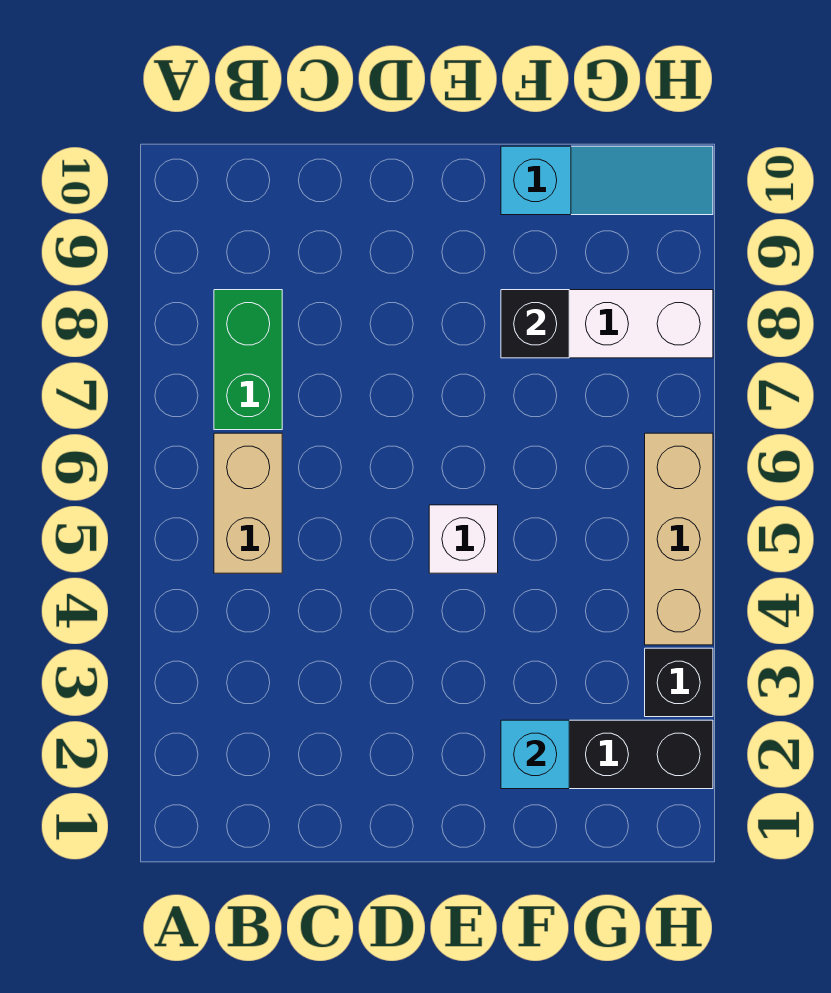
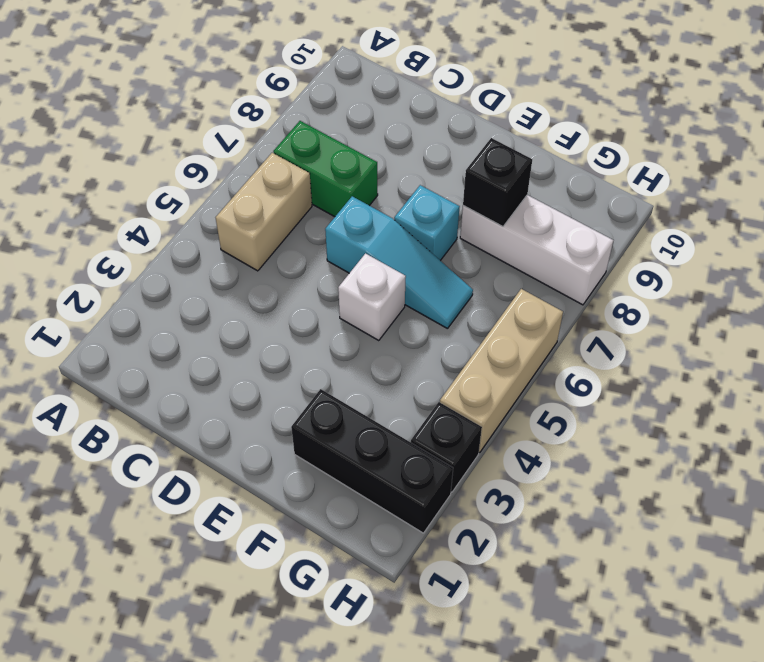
green brick B7:B8 level 1 -> green brick B7:C7 level 1
cyan brick F2 level 2 -> cyan brick E7 level 1
cyan slope F10:H10 level 1 top F -> cyan slope D6:F6 level 1 top D

